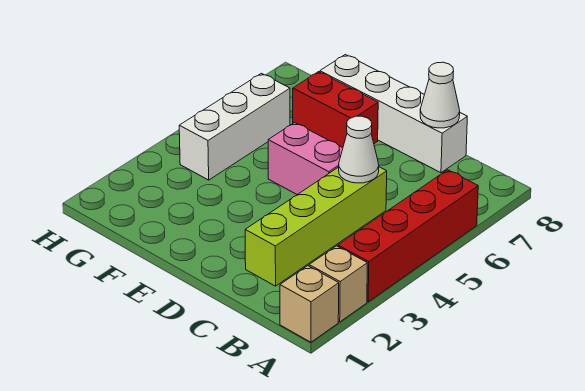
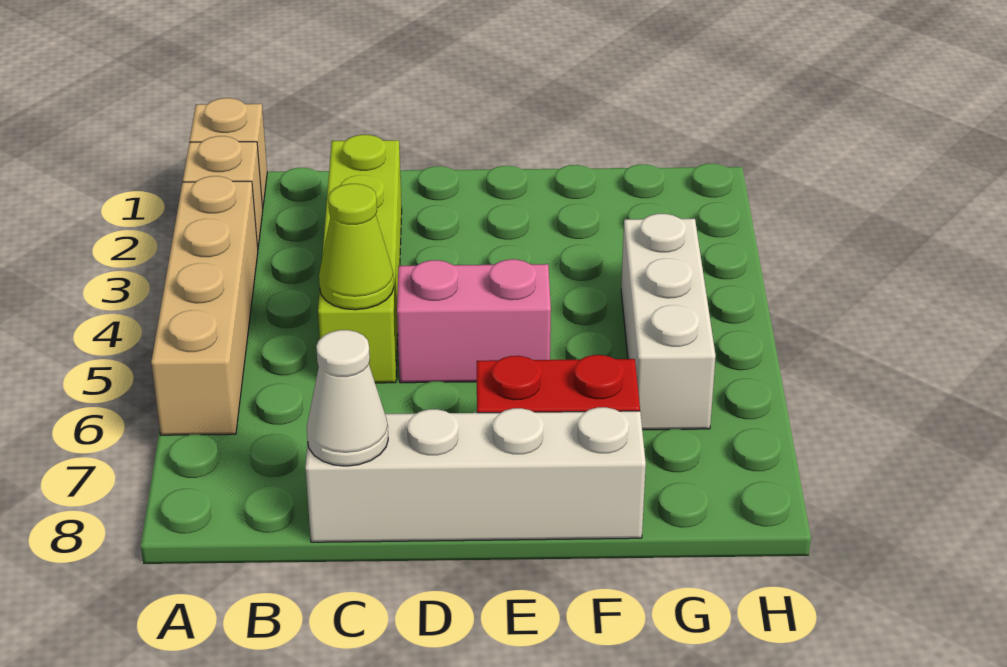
red brick A3:A6 level 1 -> tan brick A3:A6 level 1
white cone C5 level 2 -> lime cone C5 level 2

